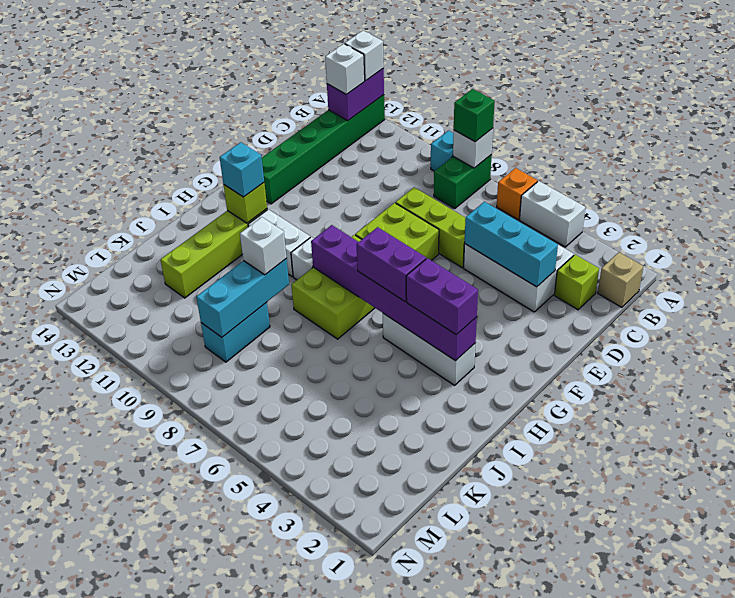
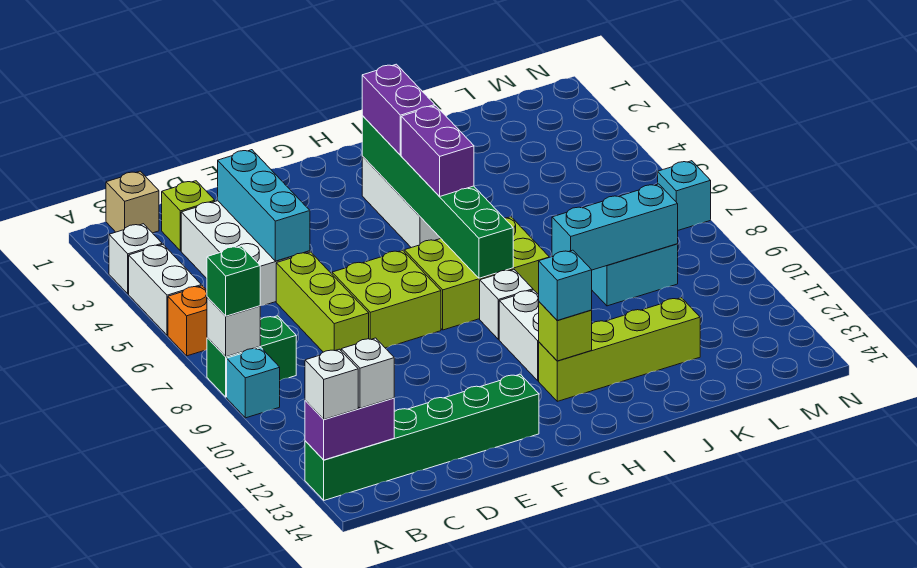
purple brick H3:H8 level 2 -> green brick H3:H8 level 2
white brick J9 level 3 -> white brick A3 level 1
none -> cyan brick N7 level 1

